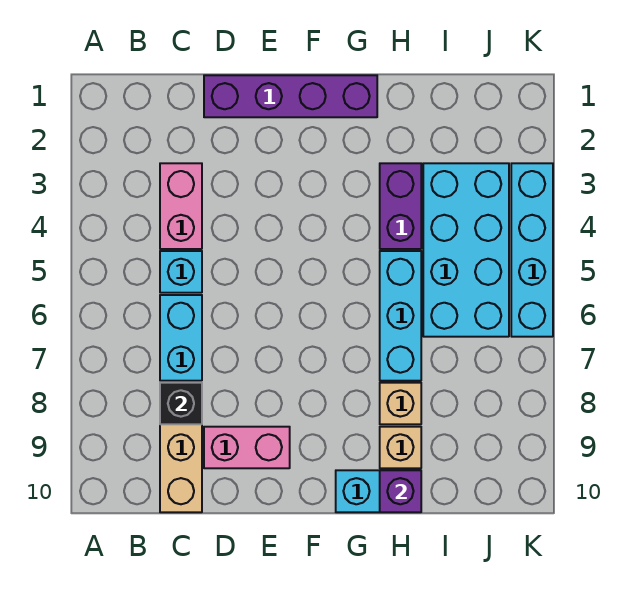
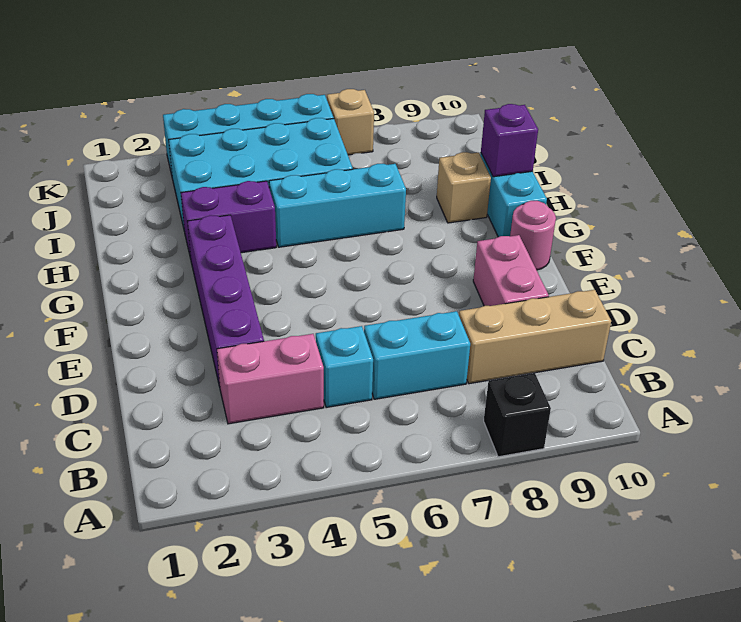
black brick C8 level 2 -> black brick A8 level 1
purple brick D1:G1 level 1 -> purple brick D3:G3 level 1
none -> pink round brick F10 level 1
tan brick H8 level 1 -> tan brick K7 level 1

